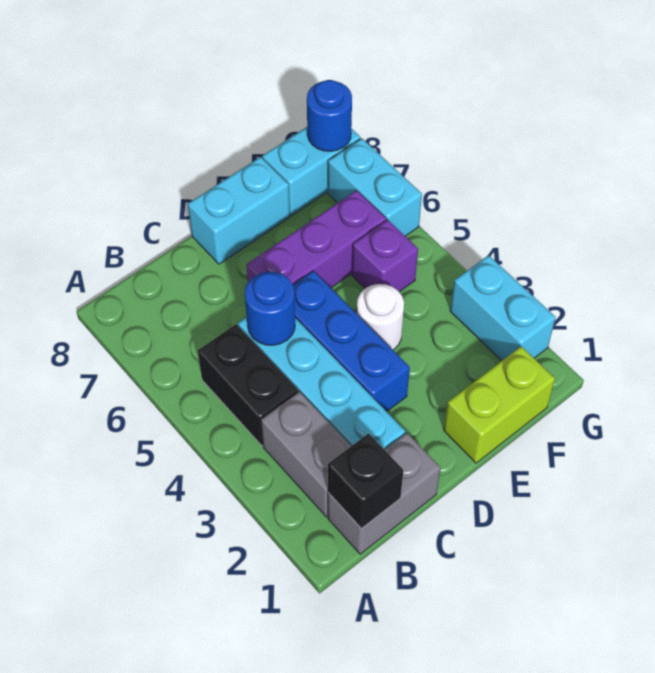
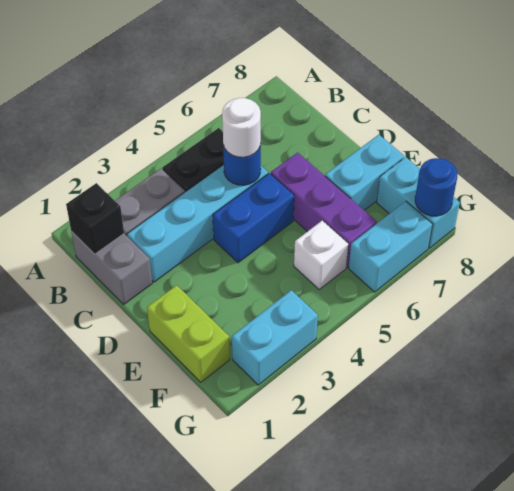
blue brick D3:D5 level 1 -> blue brick D4:D5 level 1
cyan brick D8:E8 level 1 -> cyan brick E7:E8 level 1
white round brick E4 level 1 -> white round brick C5 level 3
purple brick F5 level 1 -> white brick F5 level 1

